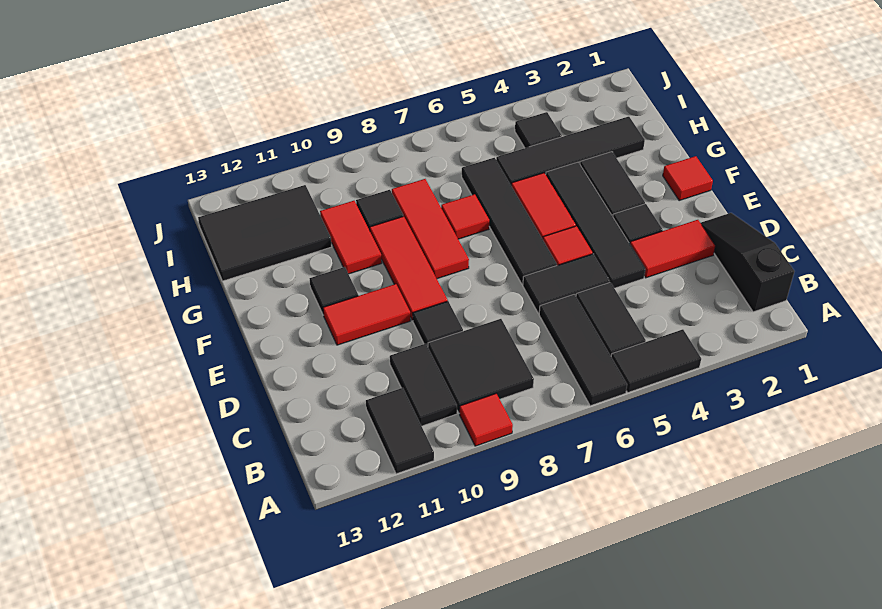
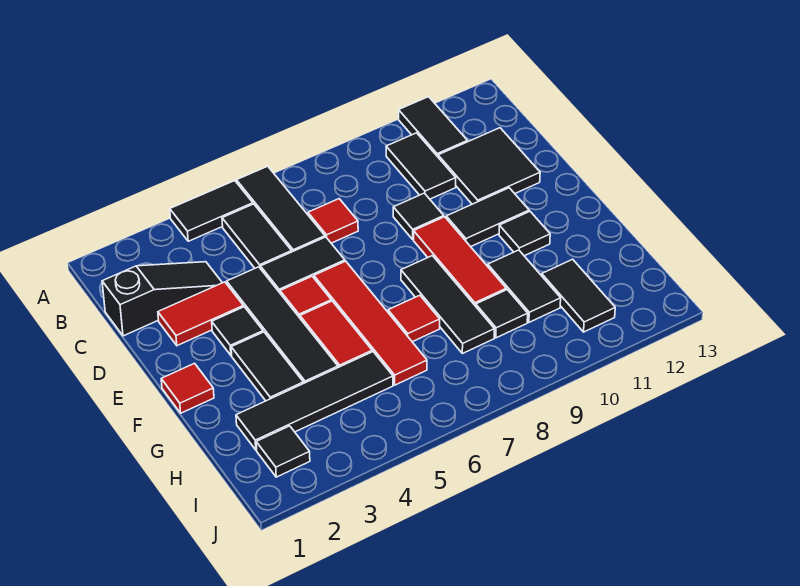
red tile A9 level 1 -> red tile C7 level 1
black slope B1:D1 level 1 top B -> black slope C1:C3 level 1 top 1
black tile B8:C9 level 1 -> black tile C11:D12 level 1
black tile E6:H6 level 1 -> red tile E6:H6 level 1
red tile E10:E11 level 1 -> black tile E10:E11 level 1
red tile F8:H8 level 1 -> black tile F8:H8 level 1
red tile G10:H10 level 1 -> black tile G10:H10 level 1
black tile H11:I13 level 1 -> black tile H11:I11 level 1
black tile I4 level 1 -> black tile I2 level 1

